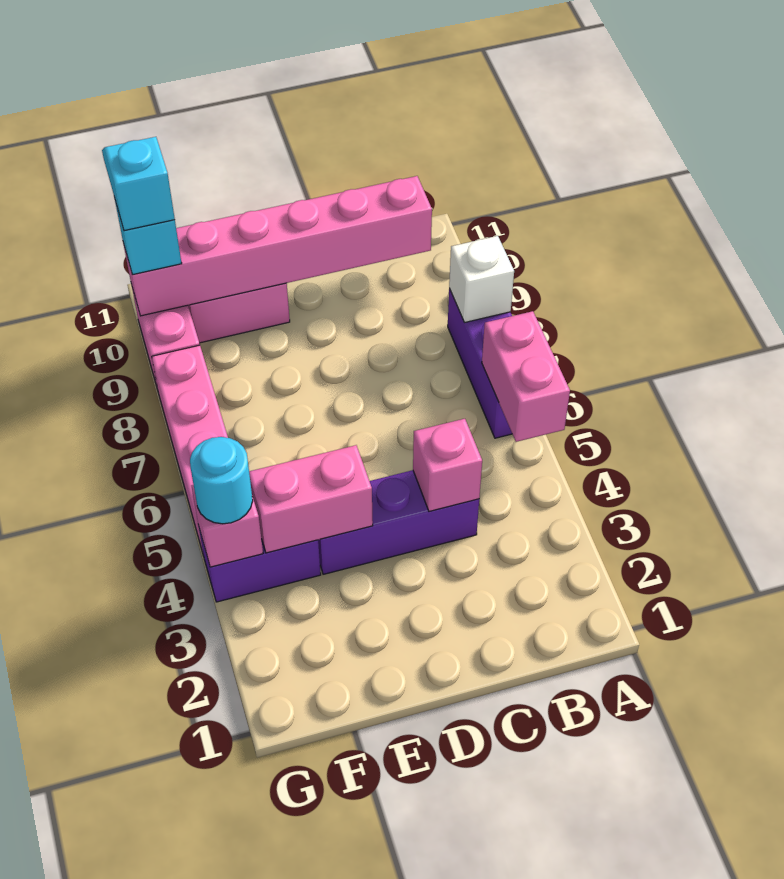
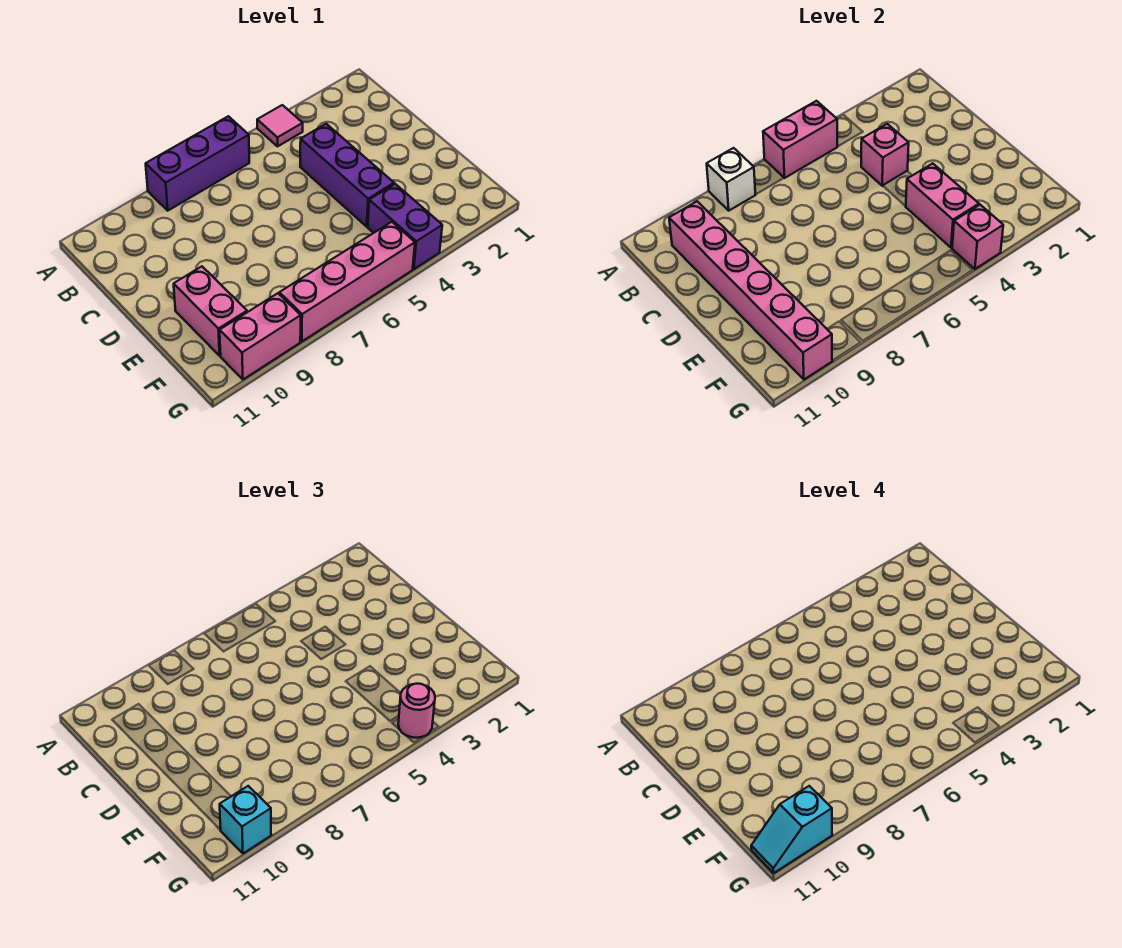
none -> pink tile A4 level 1
cyan round brick G4 level 3 -> pink round brick G4 level 3

